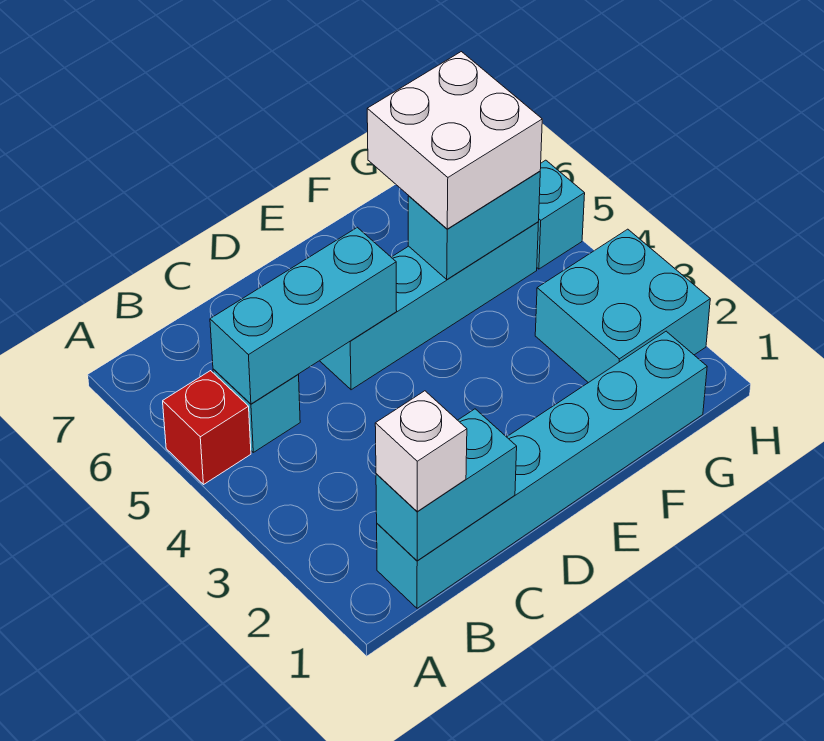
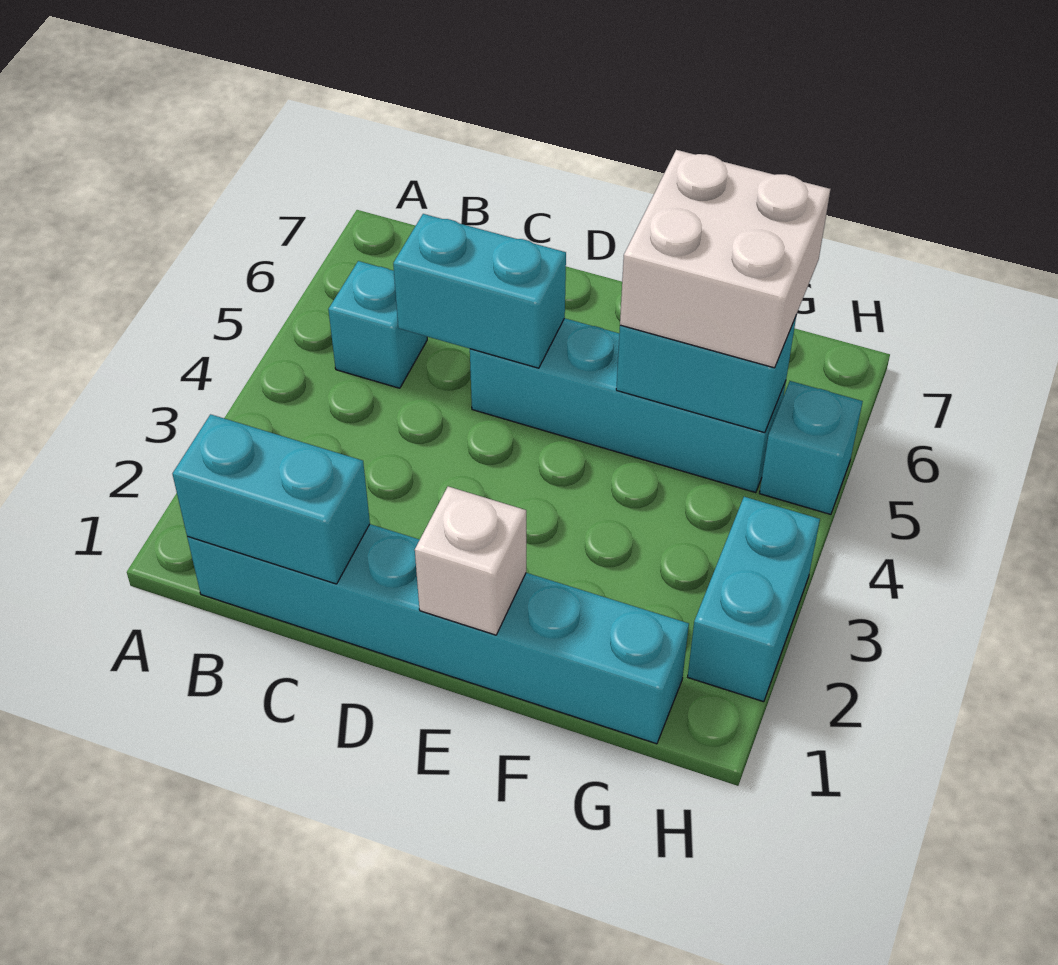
red brick A5 level 1 -> none
white brick B1 level 3 -> white brick E1 level 2
cyan brick B5:D5 level 2 -> cyan brick C5:D5 level 2
cyan brick G2:H3 level 1 -> cyan brick H2:H3 level 1

